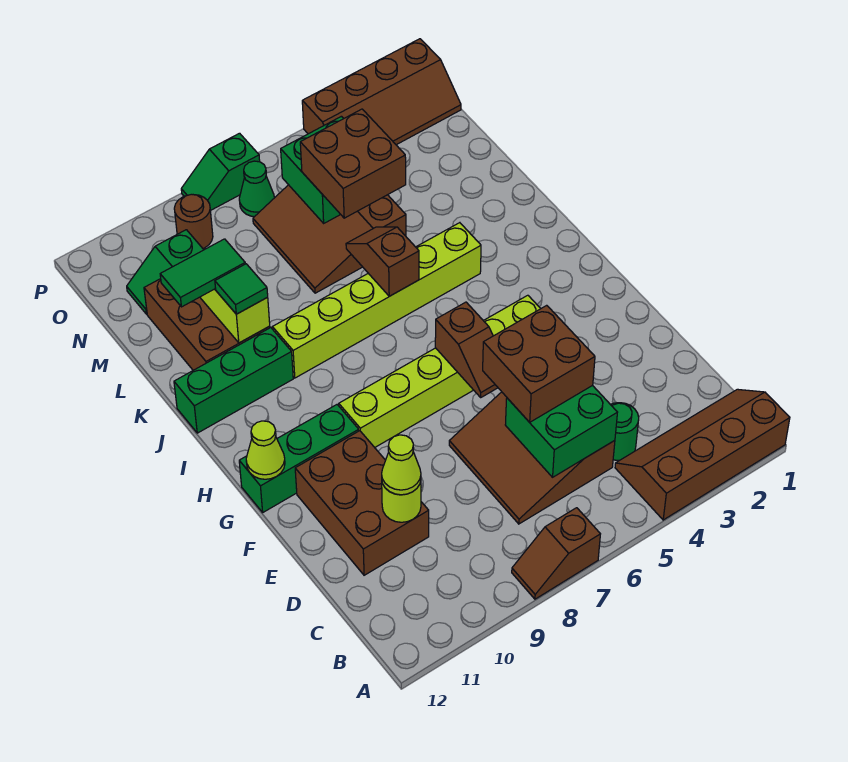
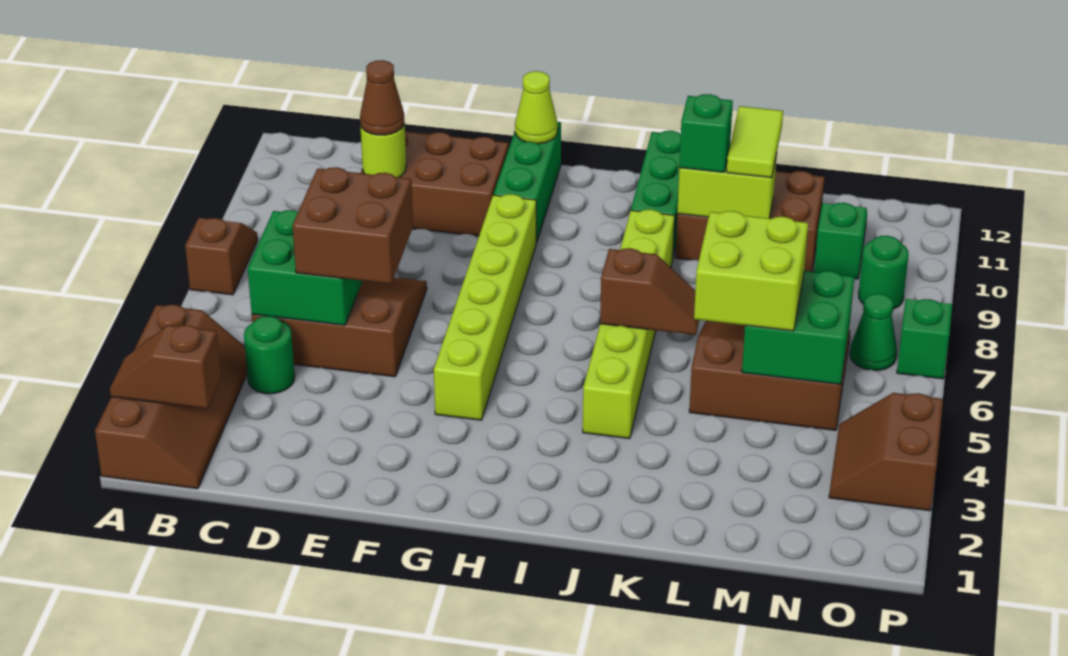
lime cone D10 level 3 -> brown cone D10 level 3
brown slope F6:G6 level 2 top G -> brown slope A2:B2 level 2 top B
green tile K10 level 3 -> green brick K10 level 3
brown brick L5:M6 level 3 -> lime brick L5:M6 level 3
green tile L10:L11 level 3 -> lime tile L10:L11 level 3
brown slope O1:P4 level 1 top P -> brown slope O3:P4 level 1 top P
brown round brick O9 level 1 -> green round brick O9 level 1

